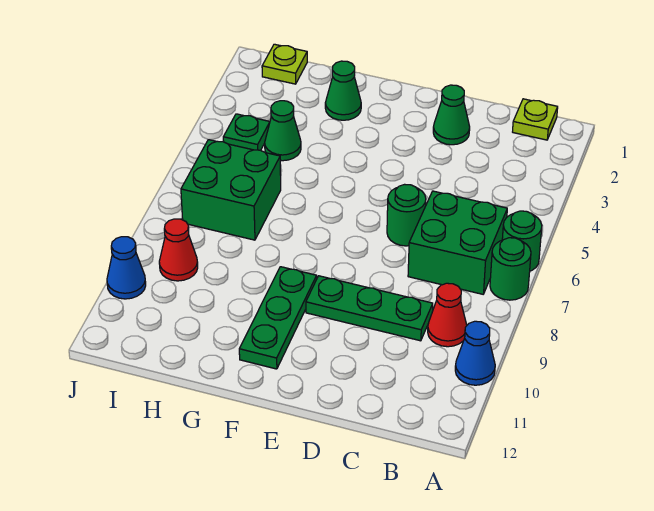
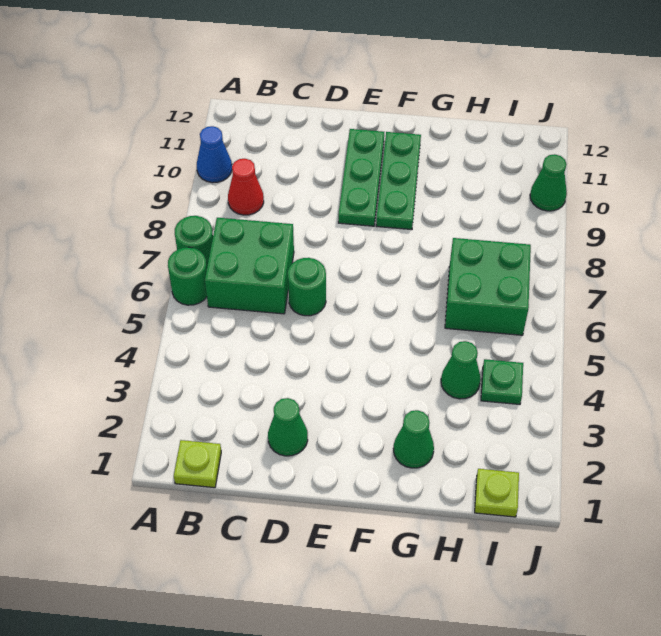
green plate C9:E9 level 1 -> green plate E9:E11 level 1
red cone I9 level 1 -> none
blue cone J10 level 1 -> green cone J10 level 1

